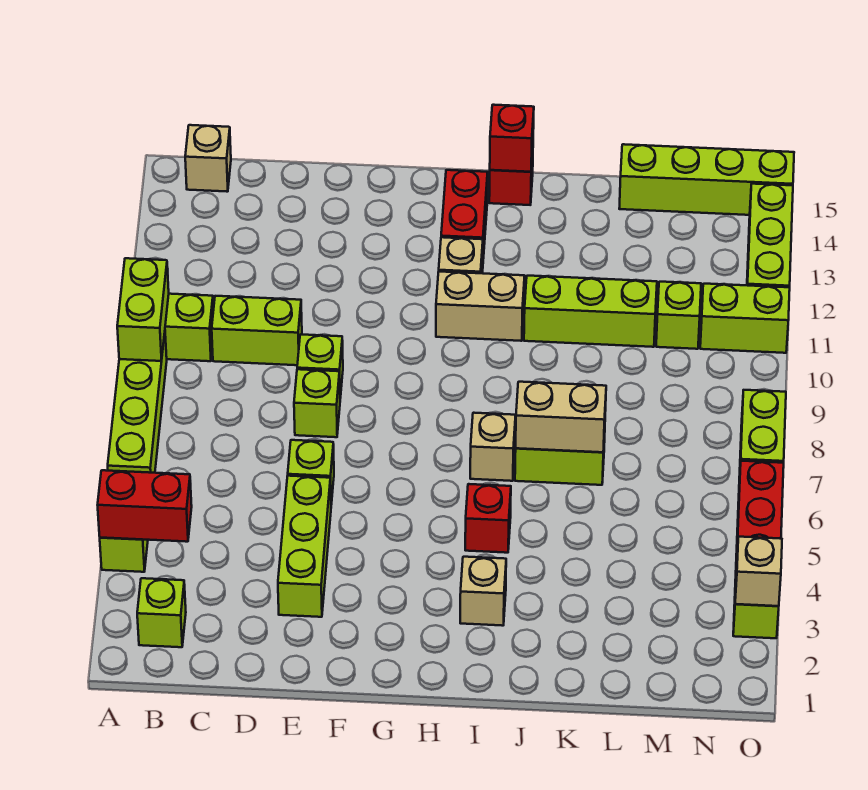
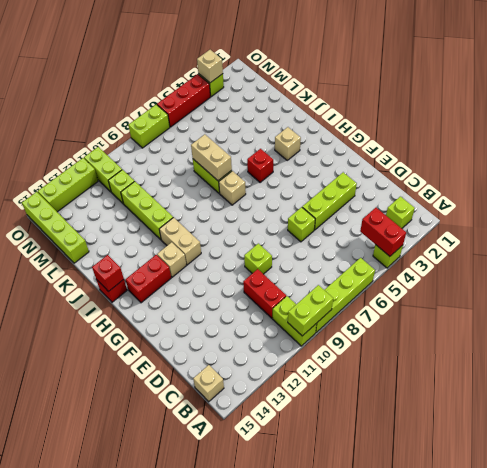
lime brick C10:D10 level 1 -> red brick C10:D10 level 1
lime brick E8 level 1 -> none

